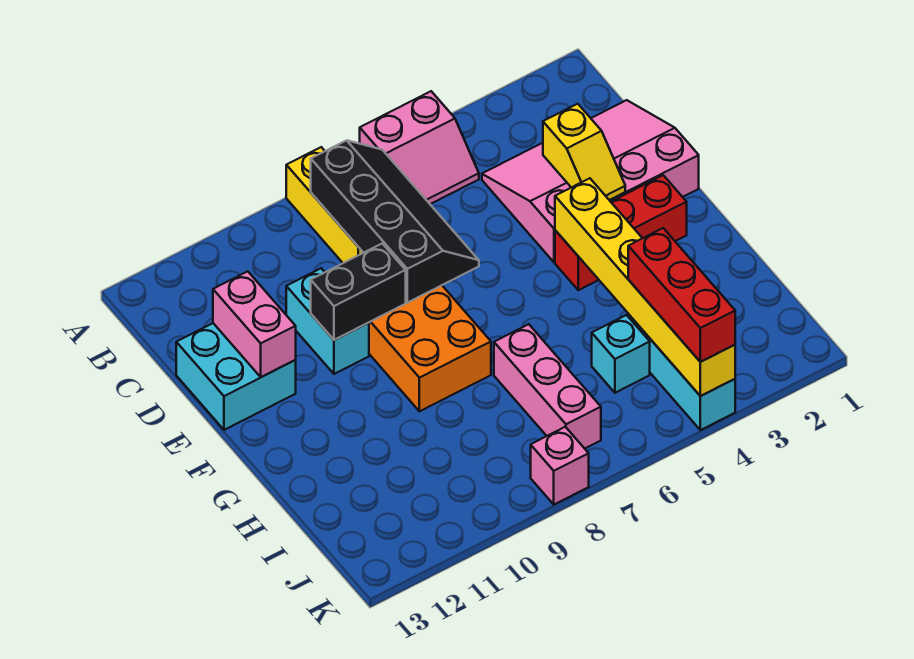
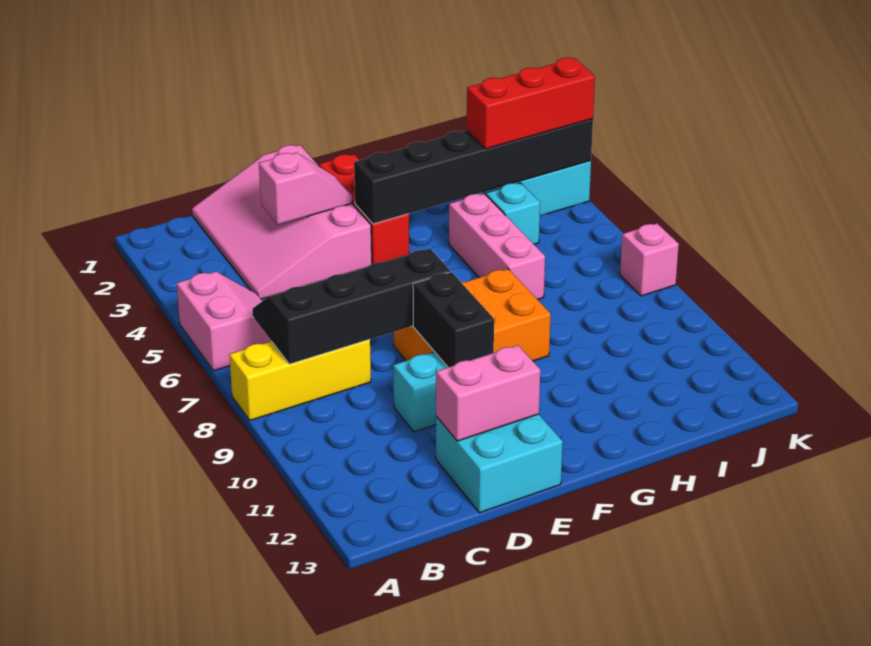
yellow slope D3:E3 level 2 top D -> pink slope D3:E3 level 2 top D
yellow brick F4:K4 level 2 -> black brick F4:K4 level 2
pink brick H7:J7 level 1 -> pink brick H5:H7 level 1

